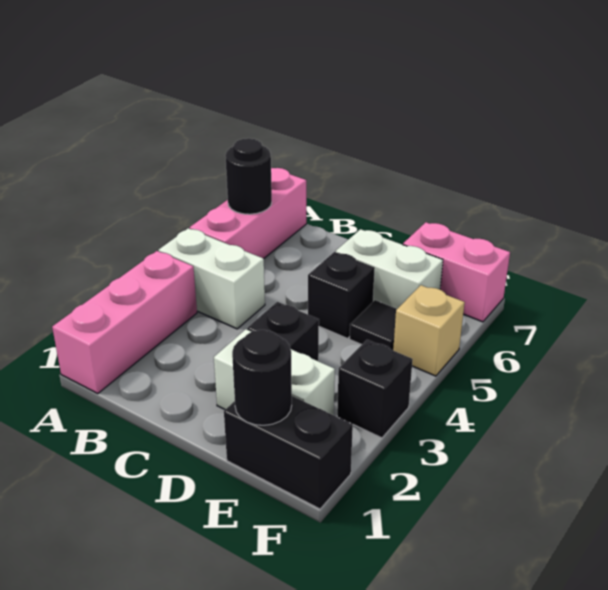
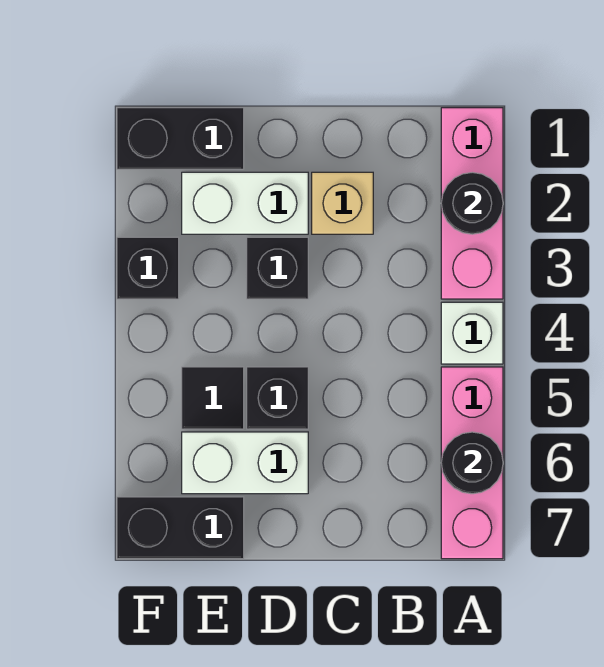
white brick A4:B4 level 1 -> white brick A4 level 1
black round brick E1 level 2 -> black round brick A2 level 2
pink brick E7:F7 level 1 -> black brick E7:F7 level 1
tan brick F5 level 1 -> tan brick C2 level 1

